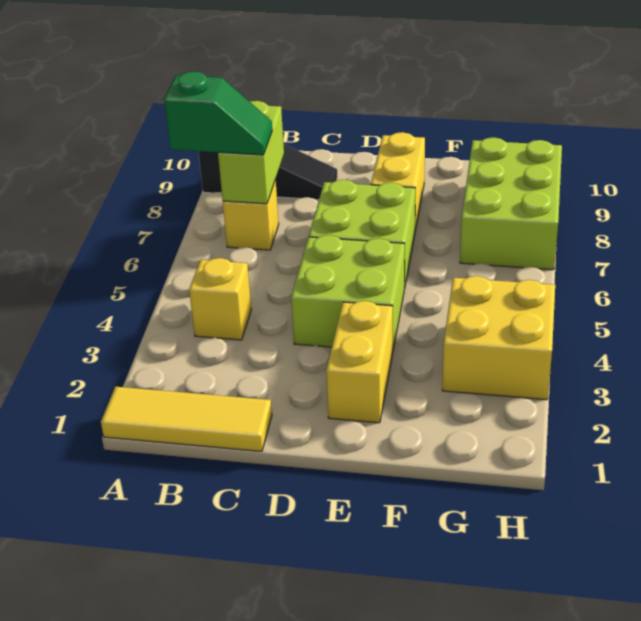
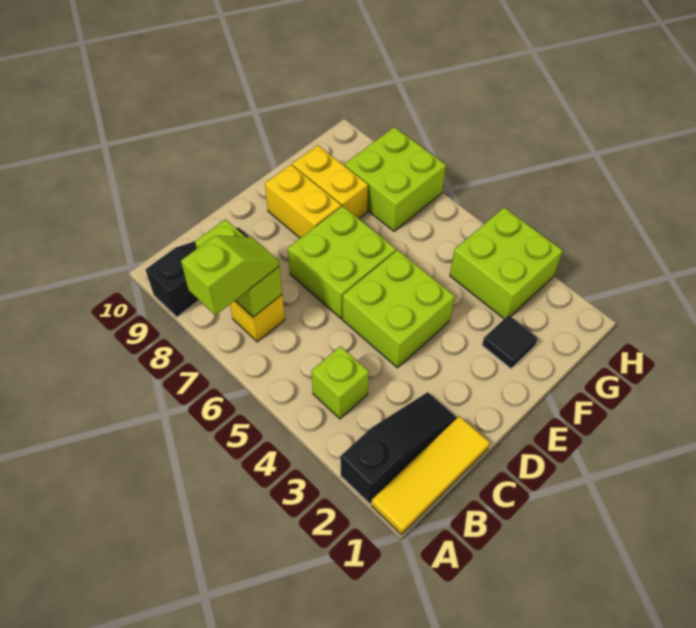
none -> black slope A2:C2 level 1 top A
green slope A7:B7 level 3 top A -> lime slope A7:B7 level 3 top A
yellow brick B4 level 1 -> lime brick B4 level 1
yellow brick E2:E3 level 1 -> yellow brick F8:F9 level 1
none -> black tile F2 level 1
yellow brick G3:H4 level 1 -> lime brick G3:H4 level 1
lime brick G7:H9 level 1 -> lime brick G7:H8 level 1

